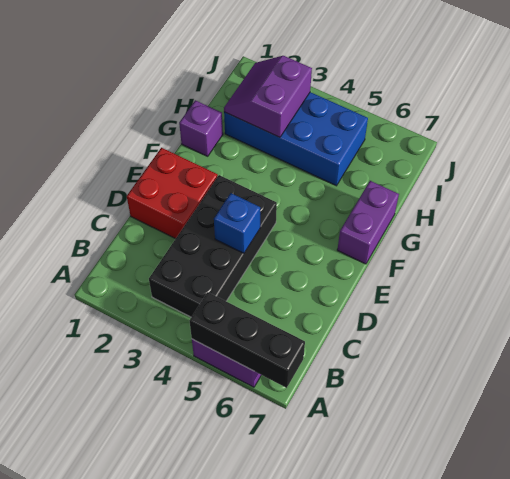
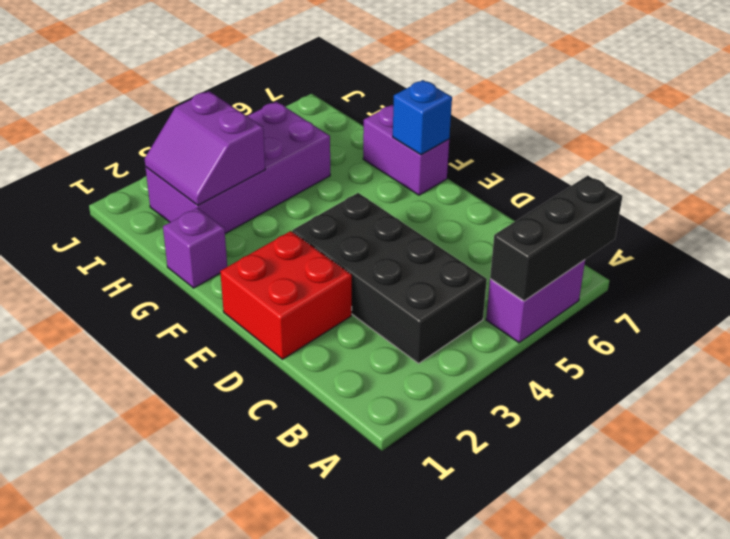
blue brick D4 level 2 -> blue brick F7 level 2
blue brick H2:I5 level 1 -> purple brick H2:I5 level 1

